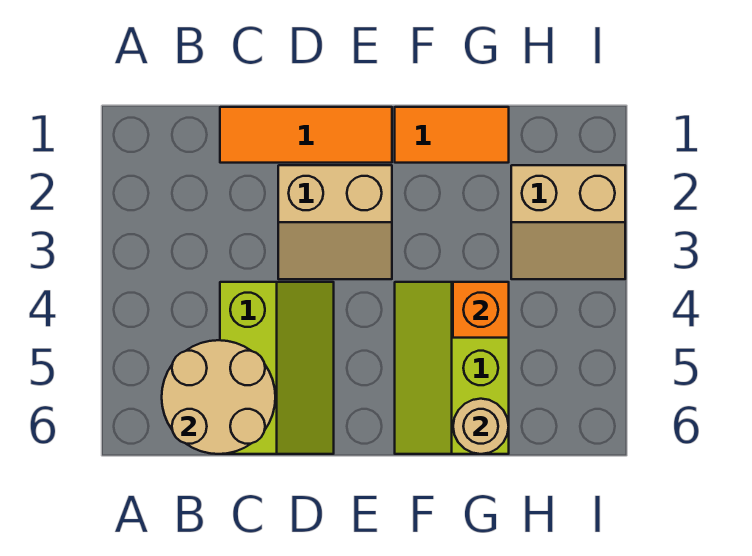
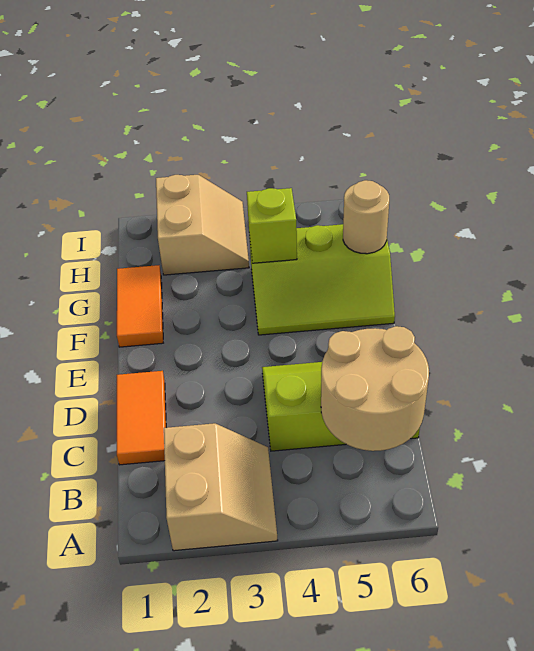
orange tile C1:E1 level 1 -> orange tile C1:D1 level 1
tan slope D2:E3 level 1 top 2 -> tan slope A2:B3 level 1 top 2
orange brick G4 level 2 -> lime brick G4 level 2

